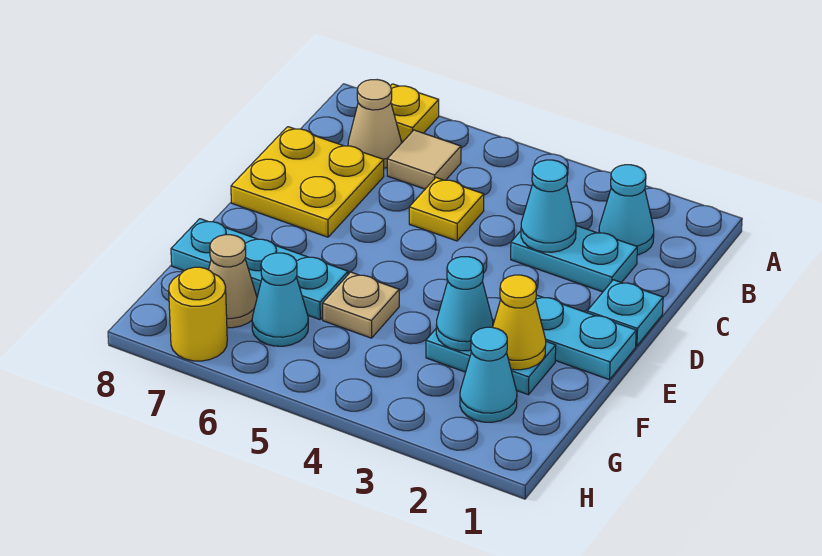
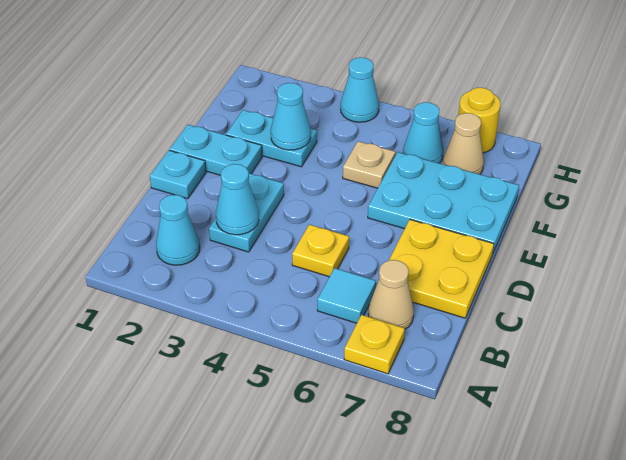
tan tile B6 level 1 -> cyan tile B6 level 1
cyan plate C2:C3 level 1 -> cyan plate C3:D3 level 1
yellow cone F2 level 2 -> none
cyan plate F6:F8 level 1 -> cyan plate E6:F8 level 1
cyan cone G2 level 1 -> cyan cone H4 level 1

